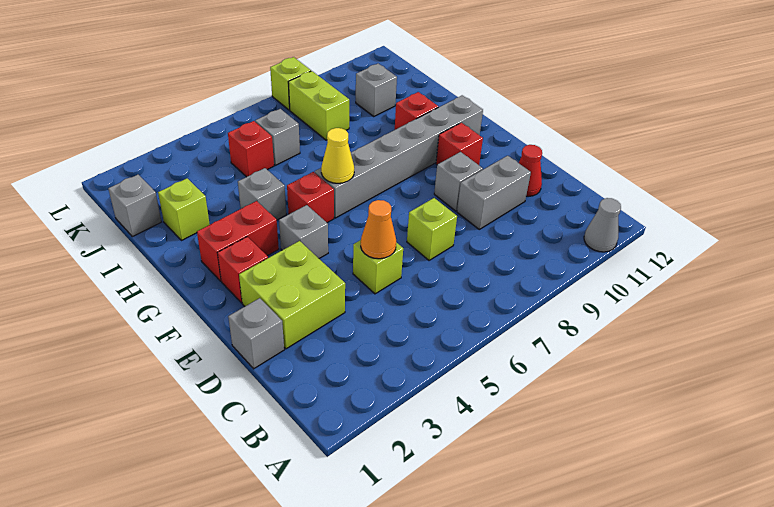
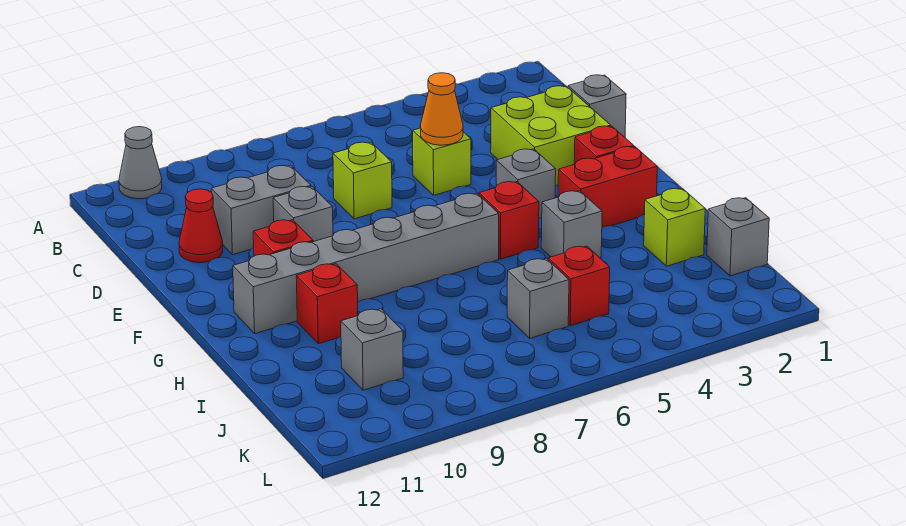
yellow cone G6 level 2 -> none
lime brick J8:K8 level 1 -> none
lime brick L8 level 1 -> none

